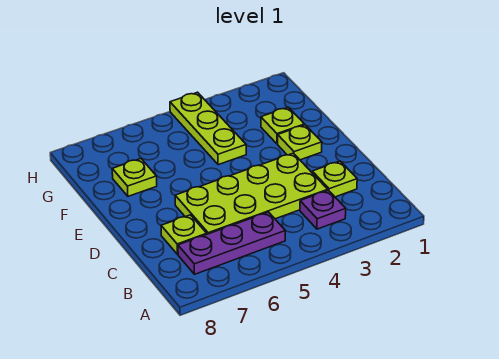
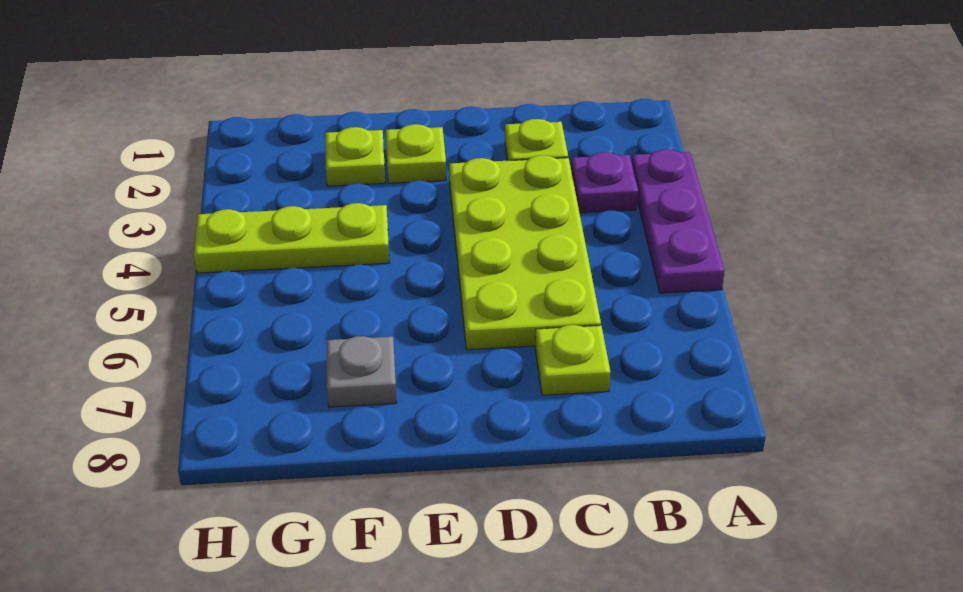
purple plate B5:B7 level 1 -> purple plate A3:A5 level 1
lime plate F7 level 1 -> grey plate F7 level 1

